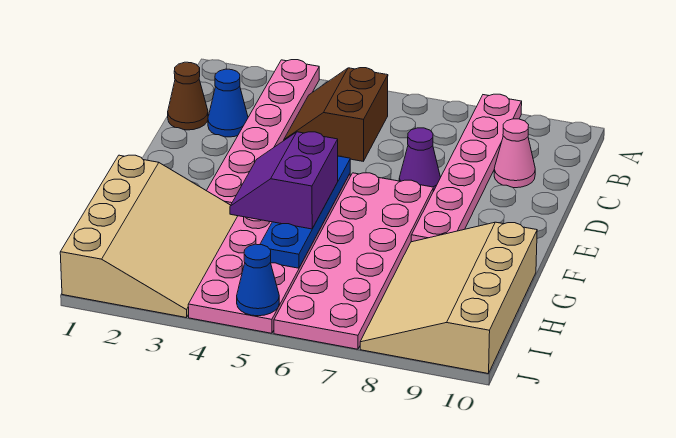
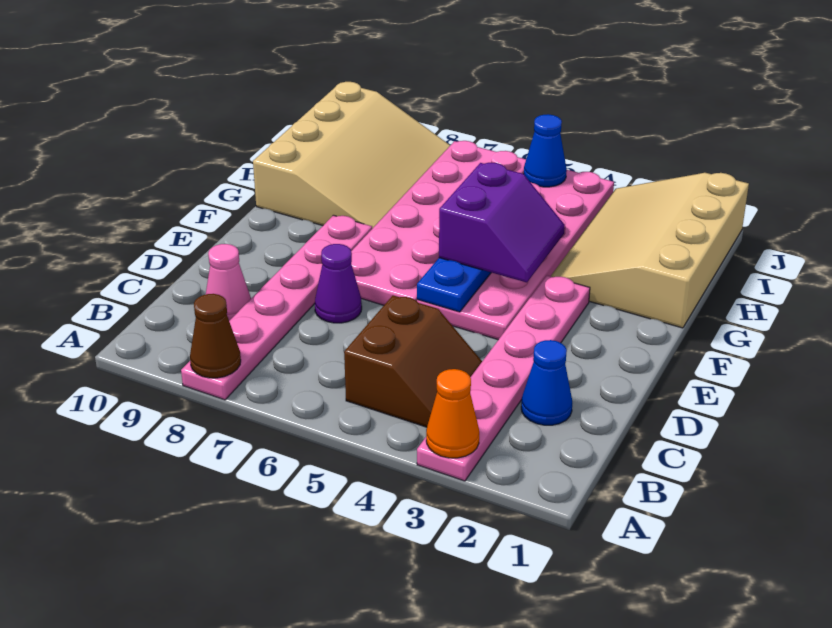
none -> orange cone A3 level 2
brown cone C1 level 1 -> brown cone A8 level 2

